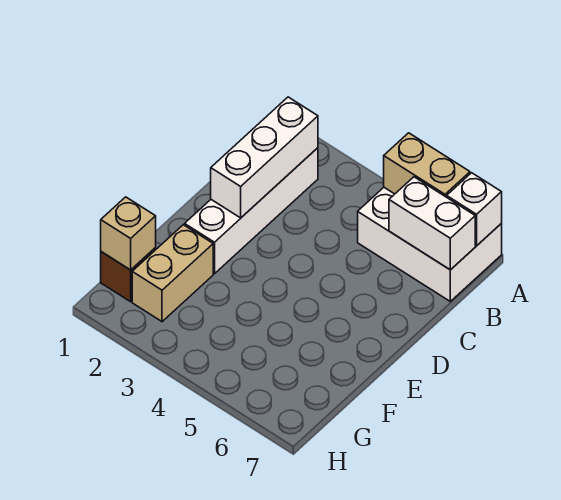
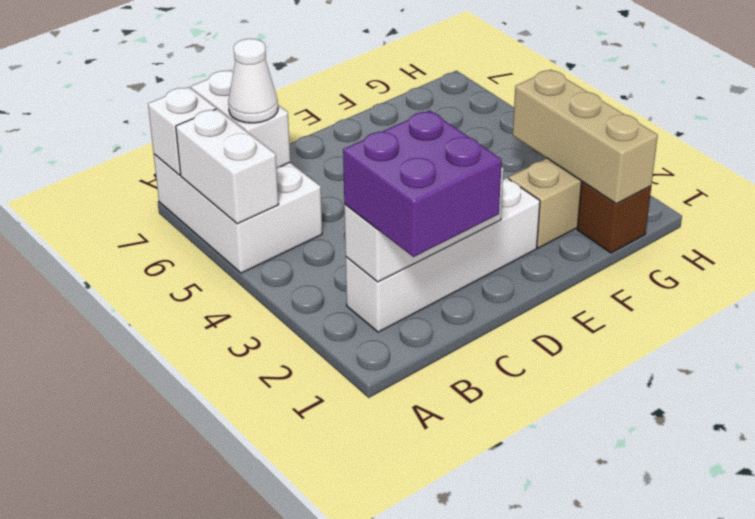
tan brick A5:A6 level 2 -> white brick A5:A6 level 2
none -> purple brick B1:C2 level 3
none -> white cone B6 level 3
tan brick G1 level 2 -> tan brick G1:G3 level 2

